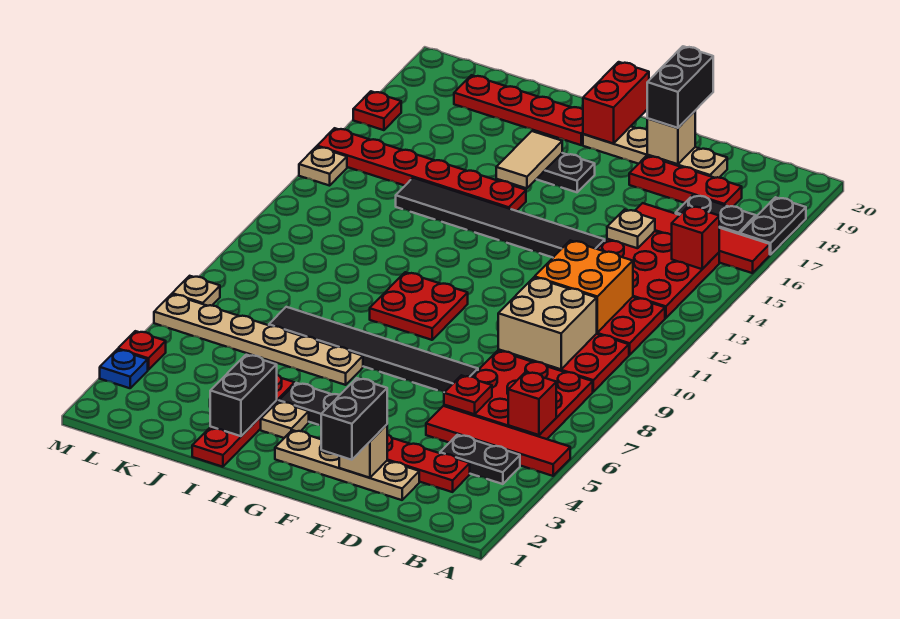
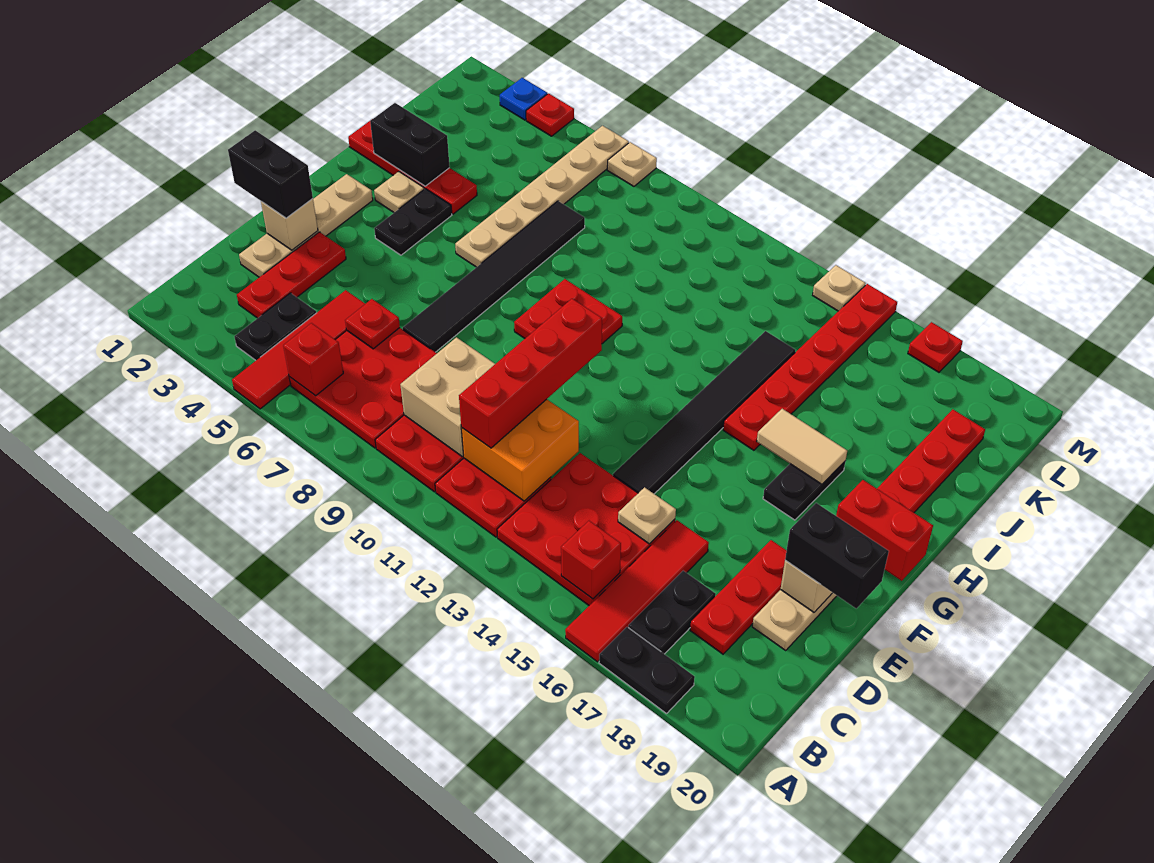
none -> red brick C11:F11 level 3

